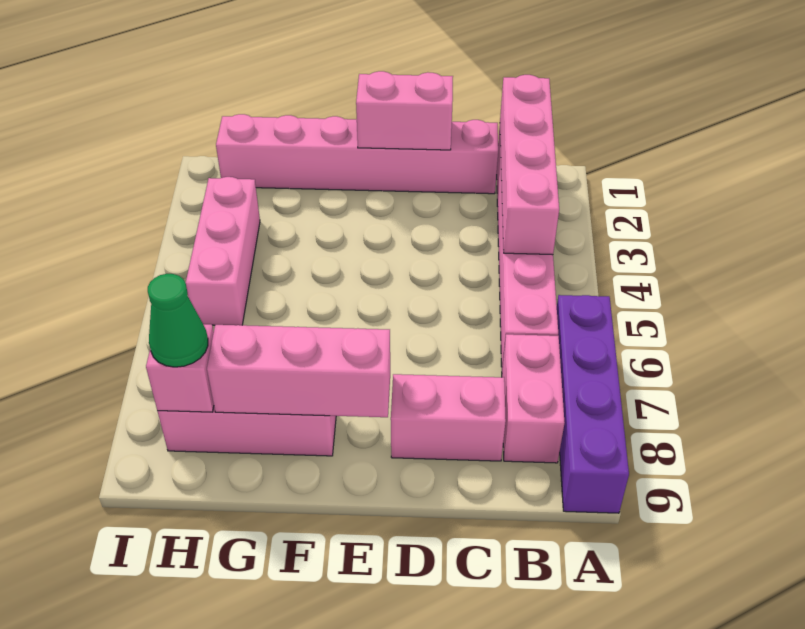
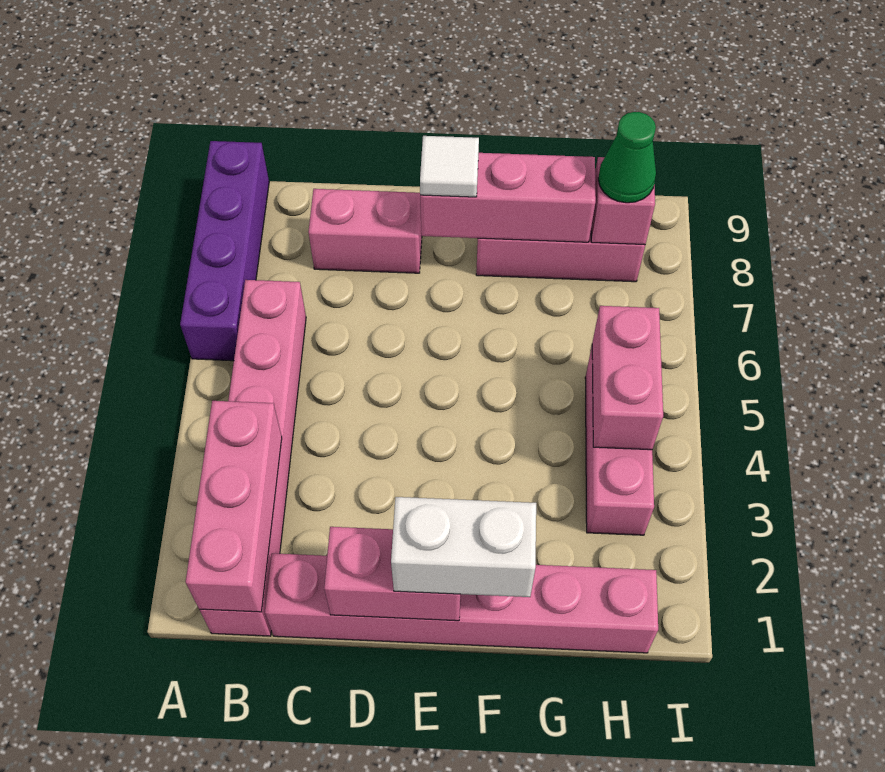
pink brick B1:B4 level 2 -> pink brick B1:B3 level 2
pink brick B7:B8 level 1 -> pink brick H4:H5 level 2
none -> white brick E1:F1 level 3
none -> white tile E8 level 3

